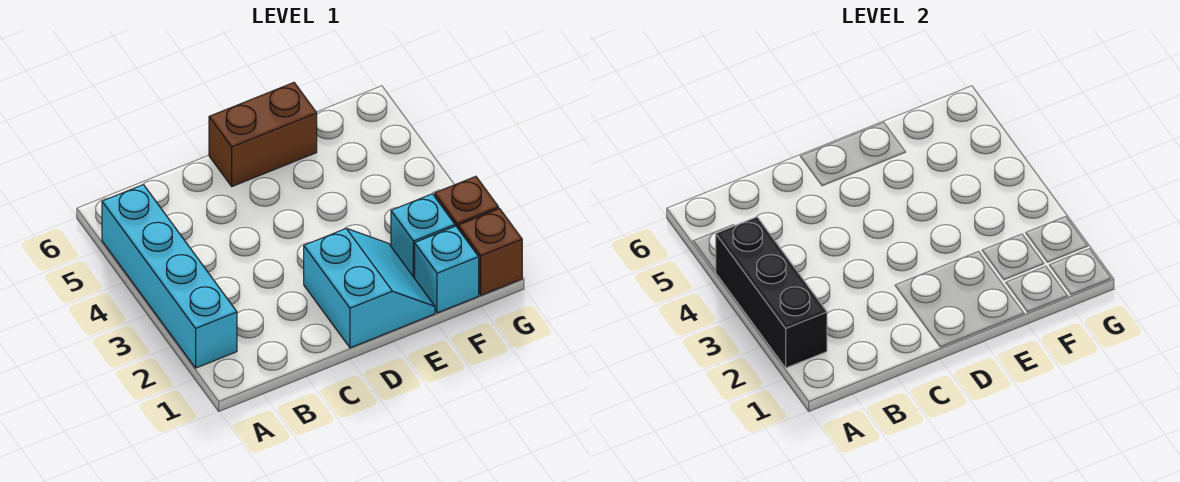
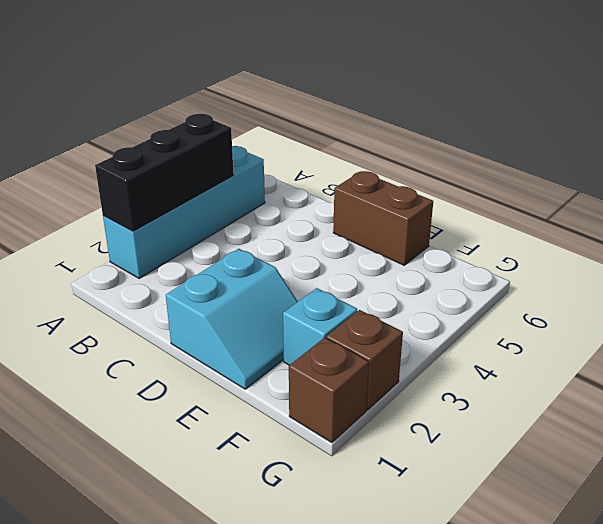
cyan brick F1 level 1 -> none

